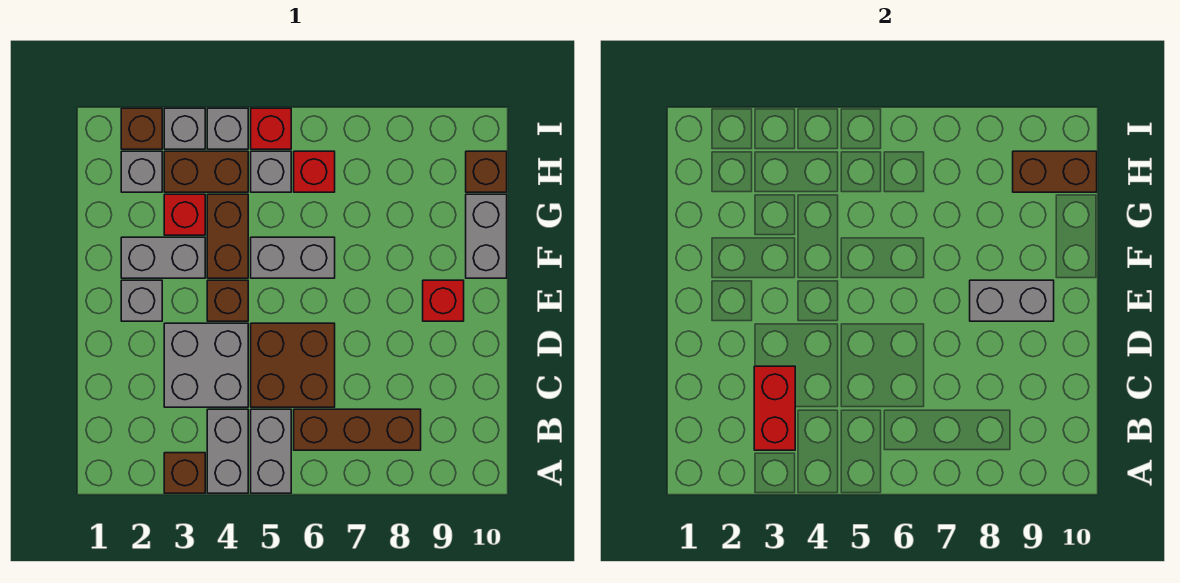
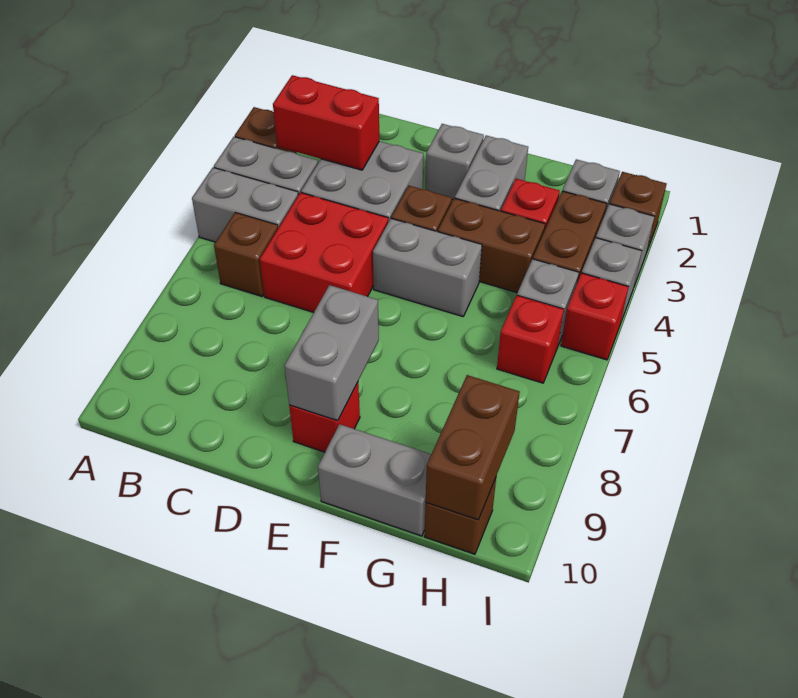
brown brick B6:B8 level 1 -> brown brick B6 level 1
brown brick C5:D6 level 1 -> red brick C5:D6 level 1
grey brick F5:F6 level 1 -> grey brick E5:F5 level 1

